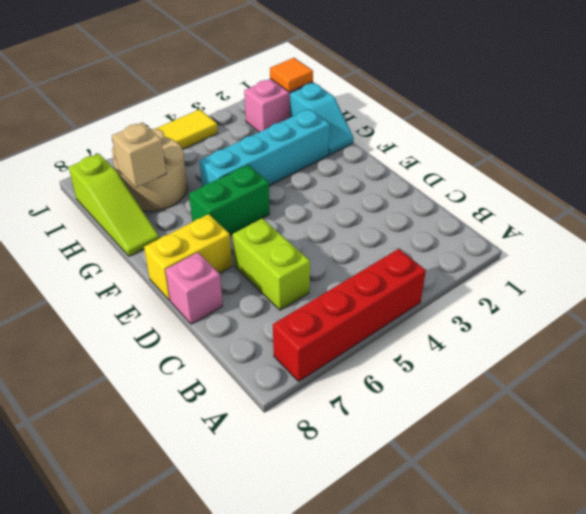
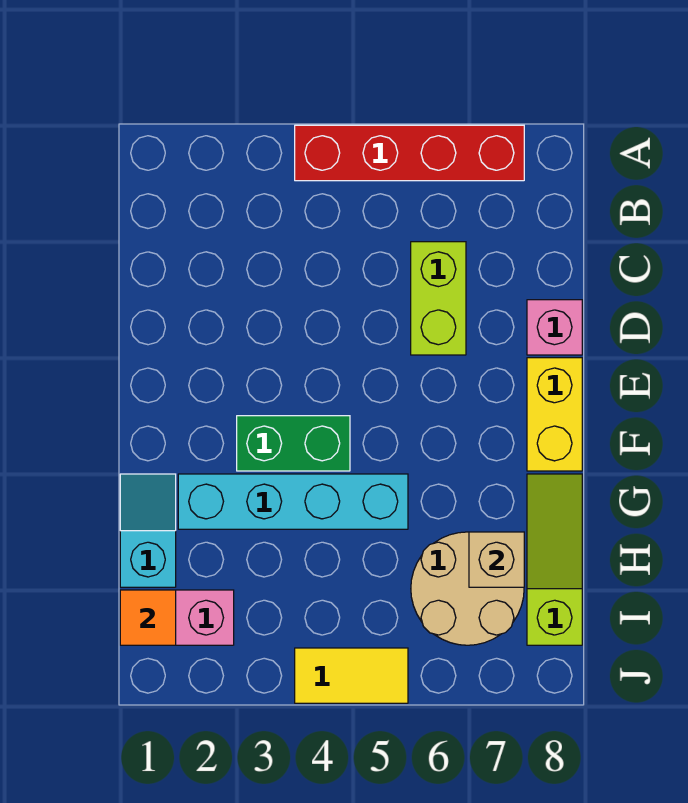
yellow brick E7:E8 level 1 -> yellow brick E8:F8 level 1
green brick F5:F6 level 1 -> green brick F3:F4 level 1

